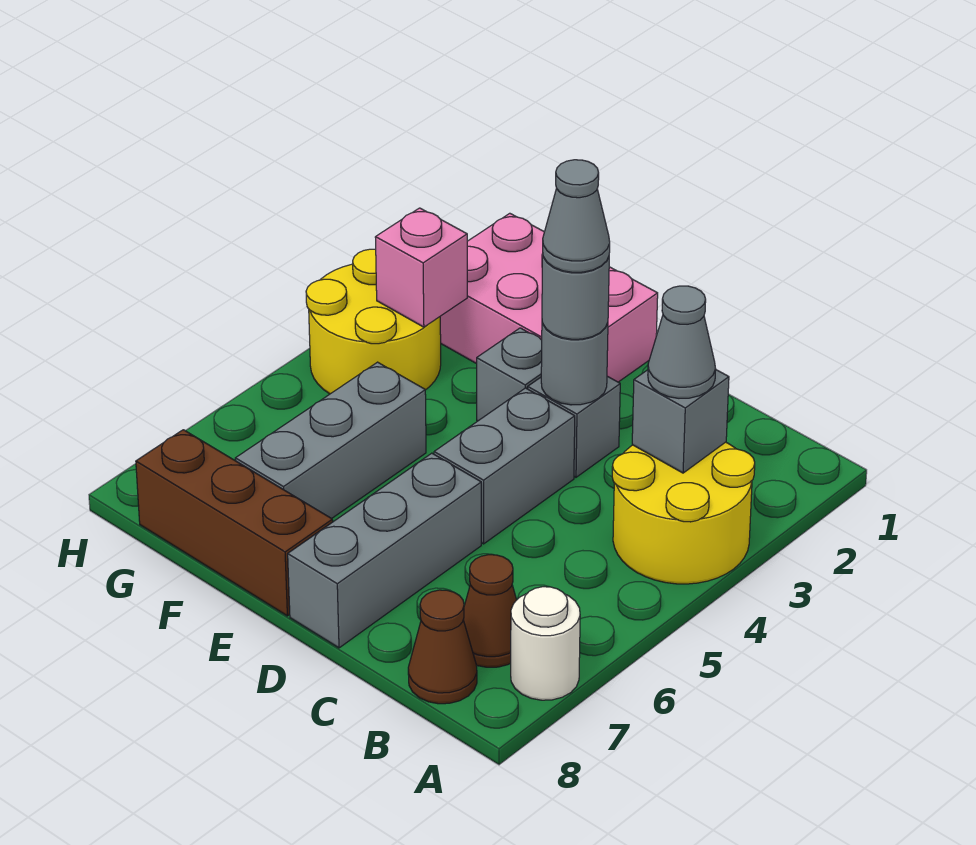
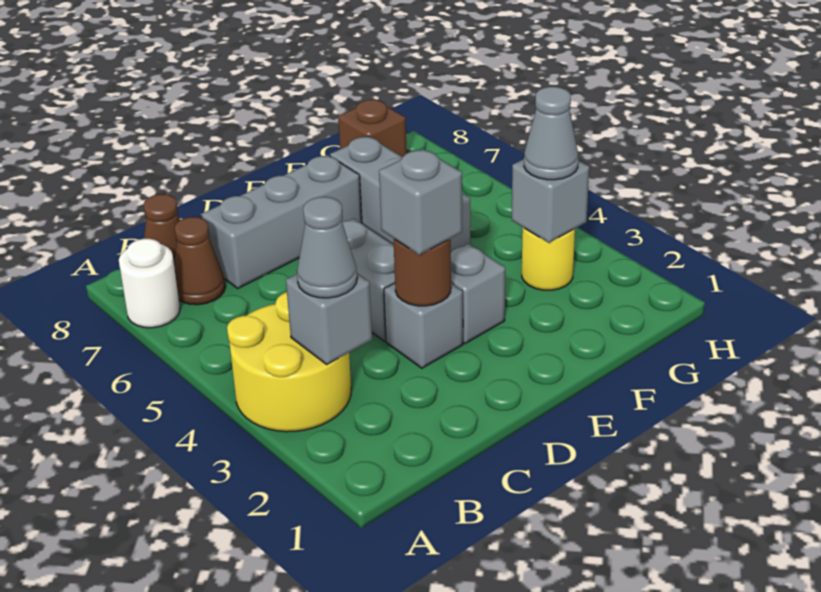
grey round brick D3 level 2 -> brown round brick D3 level 2
grey round brick D3 level 3 -> grey brick D3 level 3
grey cone D3 level 4 -> grey cone G3 level 3
grey brick D6:D8 level 1 -> grey brick C7:E7 level 1
pink brick E1:G2 level 1 -> none
brown brick E8:G8 level 1 -> brown brick G8 level 1
yellow round brick G3:H4 level 1 -> yellow round brick G3 level 1
pink brick G3 level 2 -> grey brick G3 level 2

